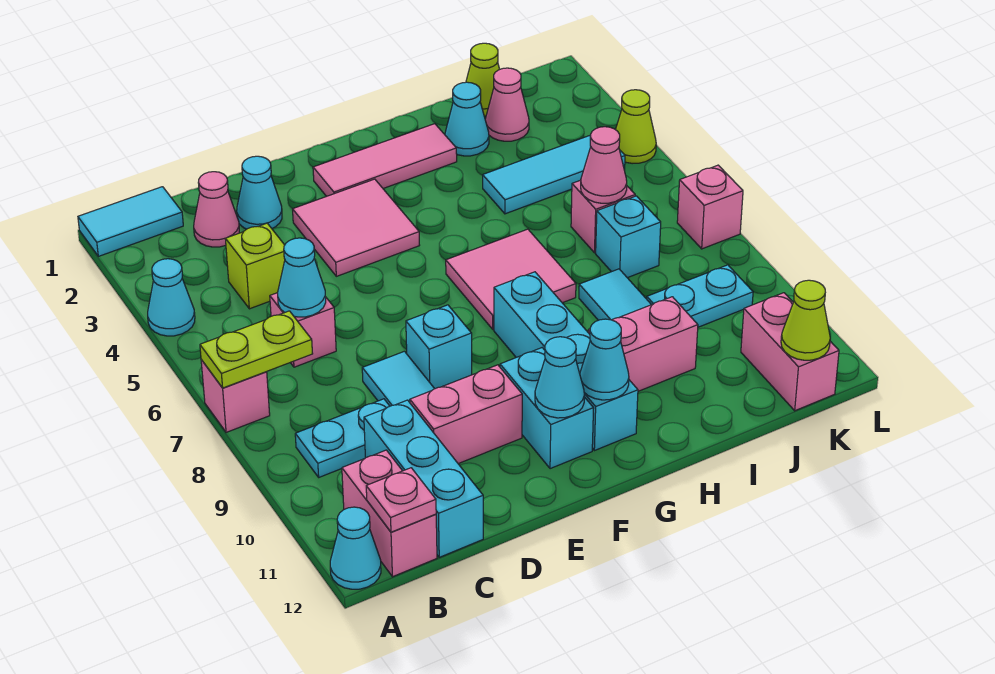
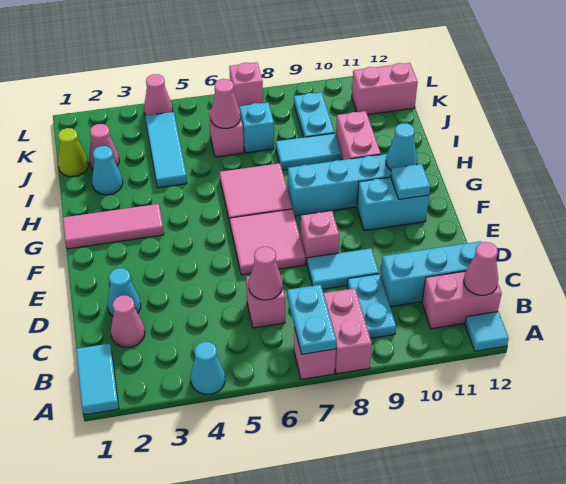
lime plate A7:B7 level 2 -> cyan plate A7:B7 level 2
cyan cone A12 level 1 -> cyan tile A12 level 1
pink plate B12 level 2 -> pink cone B12 level 2
lime brick C4 level 1 -> none
cyan cone C6 level 2 -> pink cone C6 level 2
pink brick D10:E10 level 1 -> pink brick A8:B8 level 1
pink tile E3:F4 level 1 -> pink tile E6:F7 level 1
cyan brick E8 level 1 -> pink brick E8 level 1
pink tile F2:H2 level 1 -> pink tile G1:G3 level 1
cyan cone F11 level 2 -> cyan tile F11 level 2
lime cone K12 level 2 -> none
lime cone L4 level 1 -> pink cone L4 level 1

